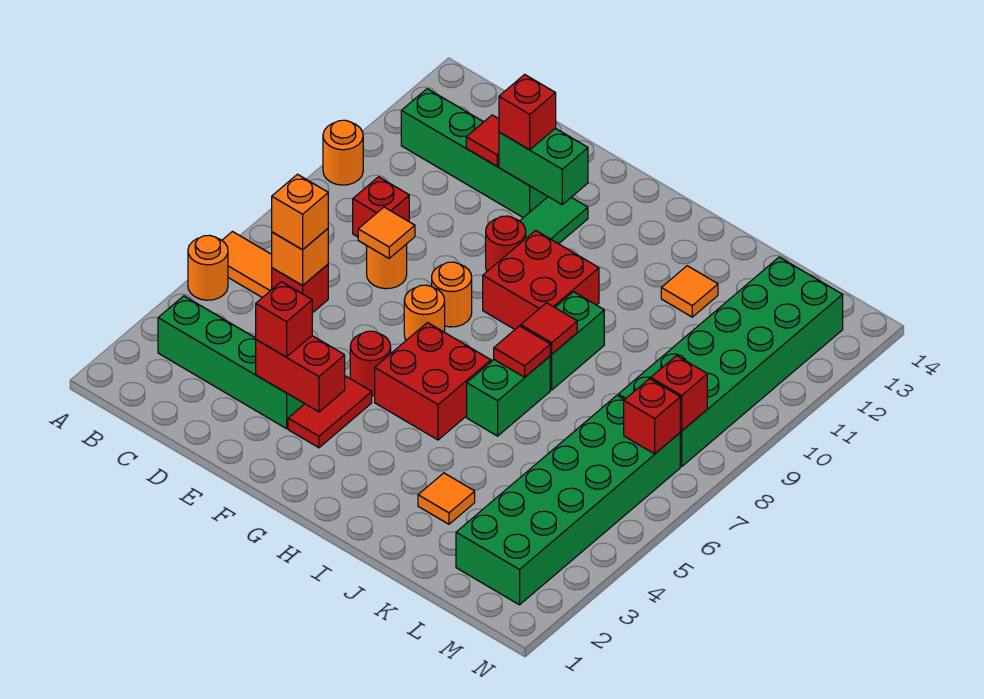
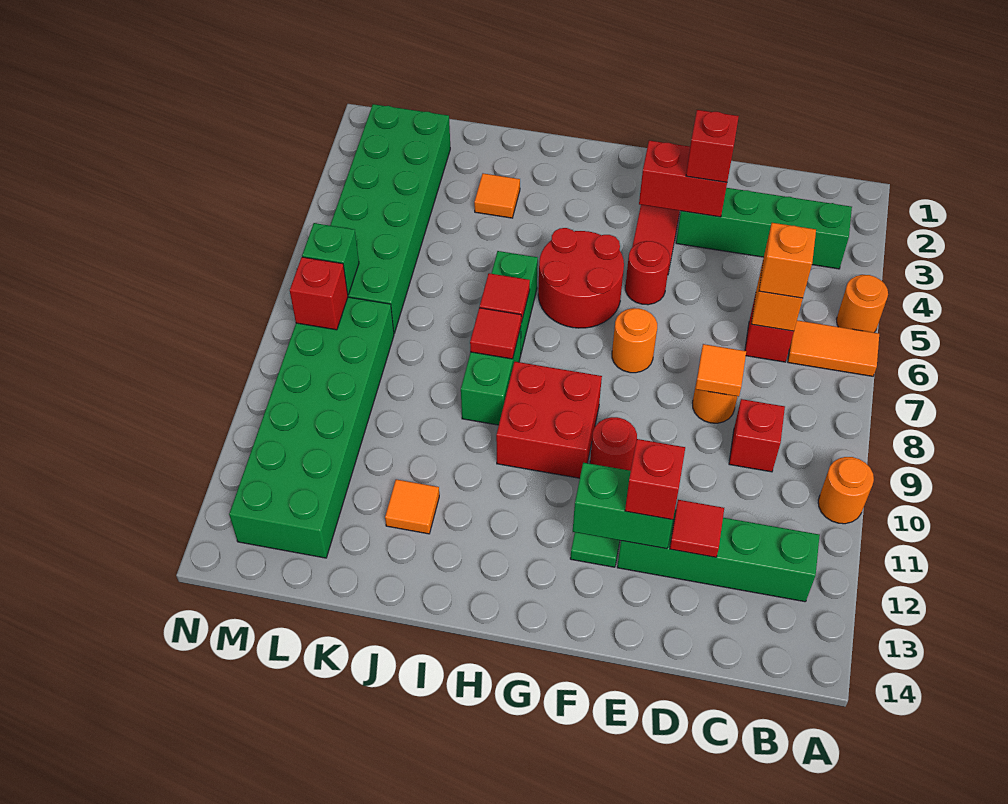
orange round brick F8 level 1 -> none
red brick G5:H6 level 1 -> red round brick G5:H6 level 1
red brick M7 level 2 -> green brick M7 level 2

